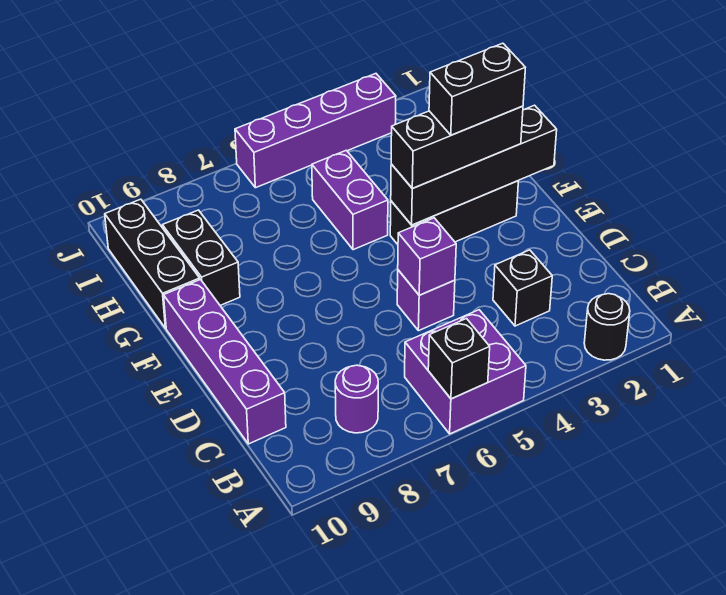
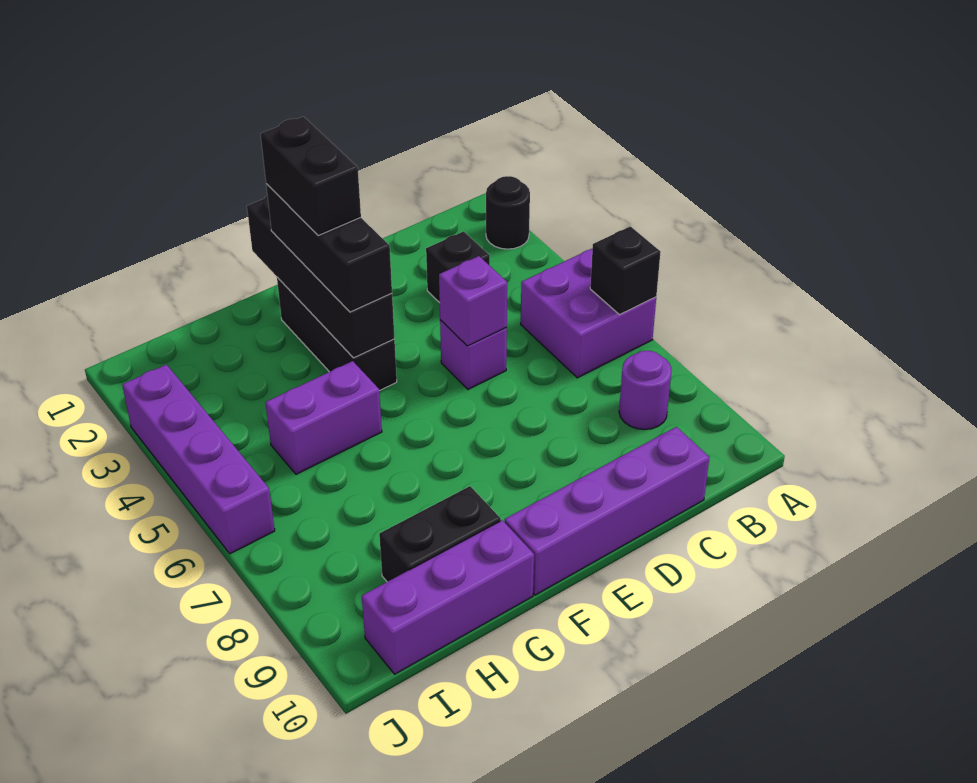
black brick G10:I10 level 1 -> purple brick G10:I10 level 1

